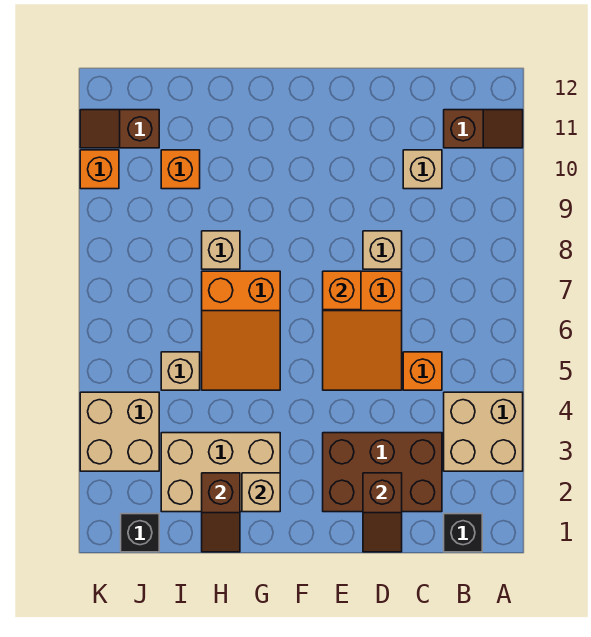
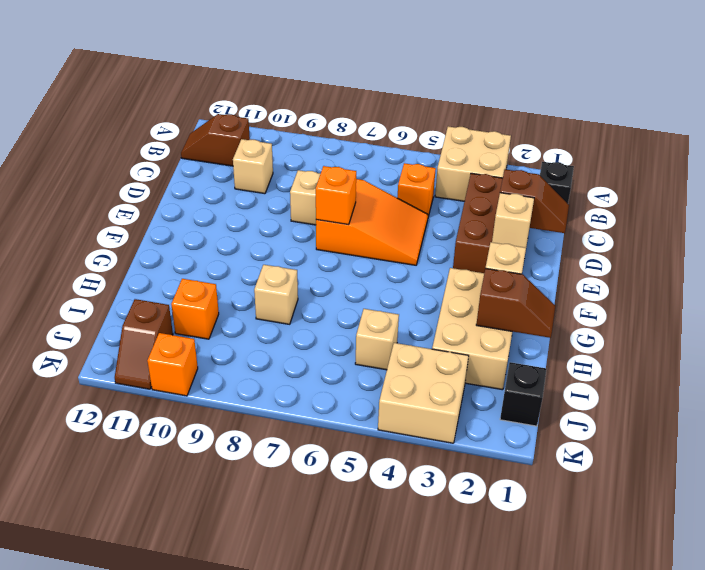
brown slope A11:B11 level 1 top B -> brown slope B11:B12 level 1 top 11
none -> tan brick E2 level 2
orange slope G5:H7 level 1 top 7 -> none

